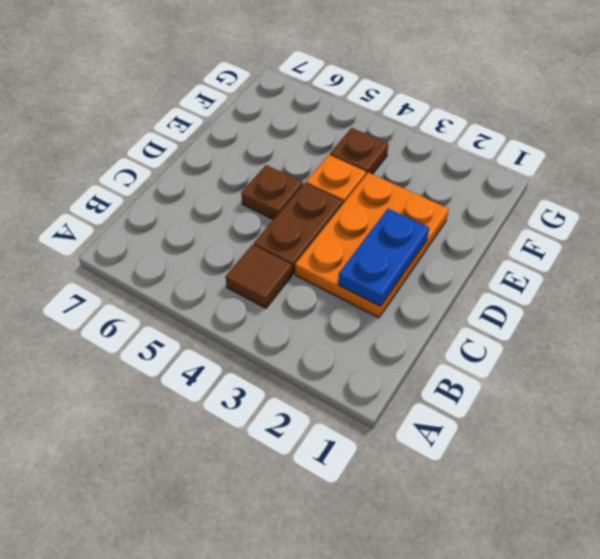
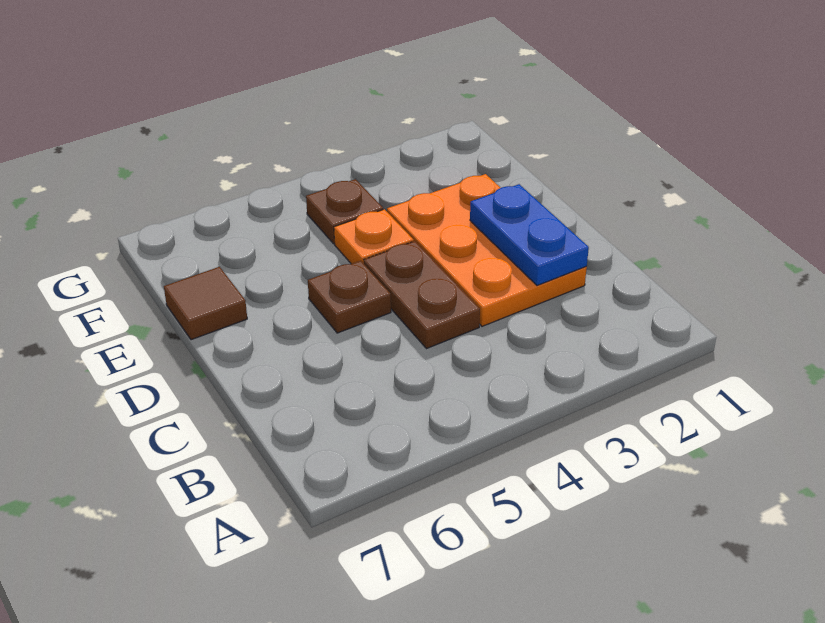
brown tile B4 level 1 -> brown tile E7 level 1

